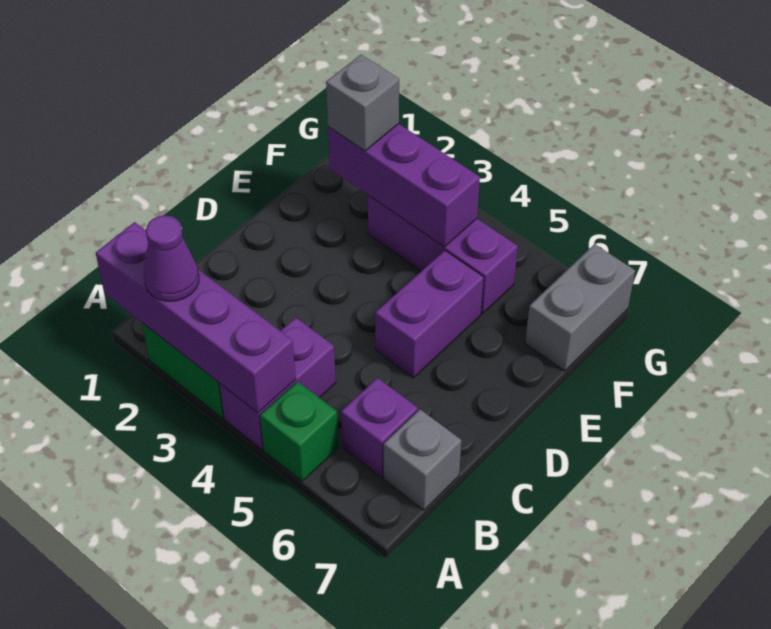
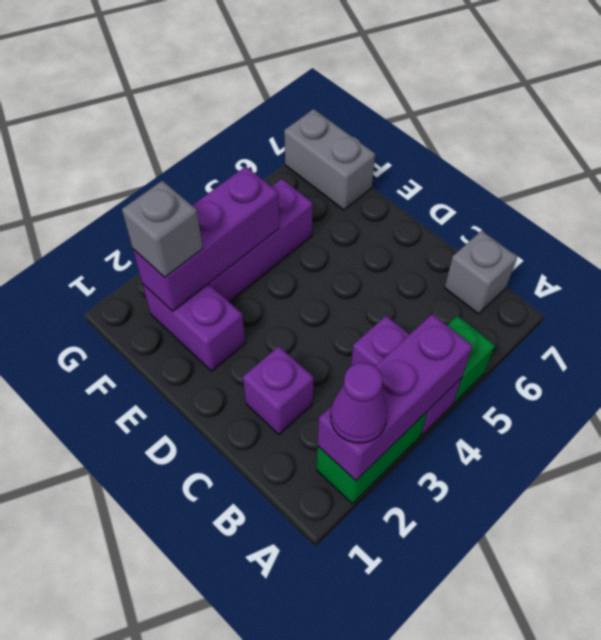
purple brick A1:A4 level 2 -> purple brick A2:A4 level 2
purple brick B6 level 1 -> purple brick C2 level 1
purple brick D5:E5 level 1 -> purple brick E2:F2 level 1

